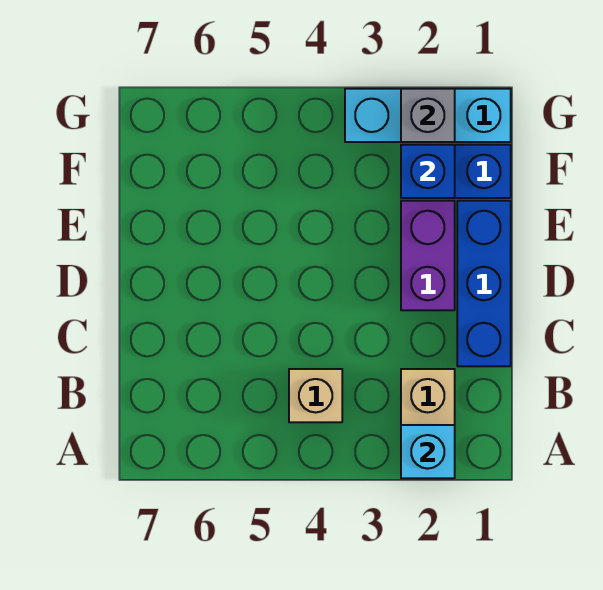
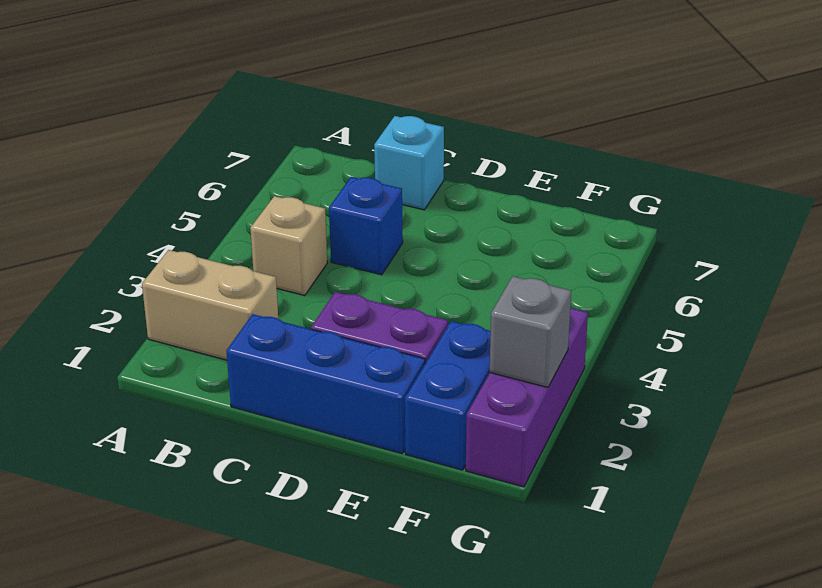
cyan brick A2 level 2 -> cyan brick C7 level 1
blue brick F2 level 2 -> blue brick C5 level 1
cyan brick G1:G3 level 1 -> purple brick G1:G3 level 1

